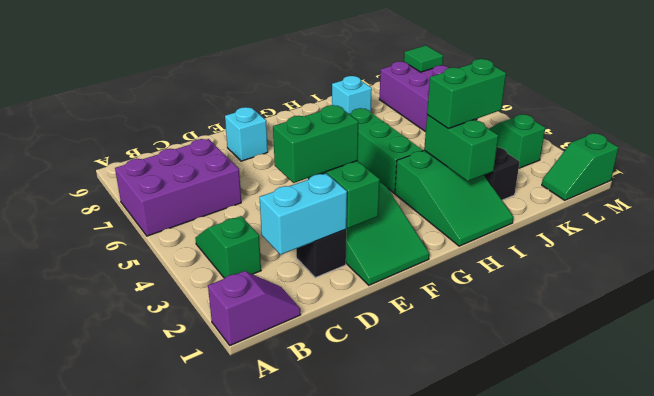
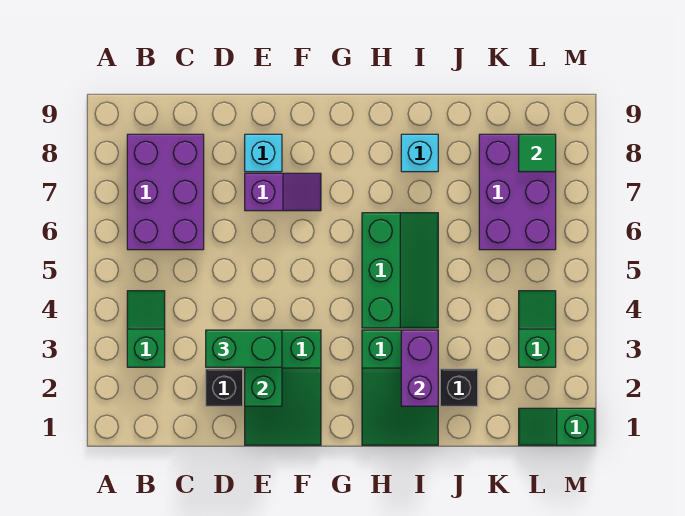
purple slope A1:B1 level 1 top A -> purple slope E7:F7 level 1 top E
purple brick A6:C7 level 1 -> purple brick B6:C8 level 1
cyan brick C2:D2 level 2 -> none
green brick I2:I3 level 2 -> purple brick I2:I3 level 2
green brick I3:J3 level 3 -> none

